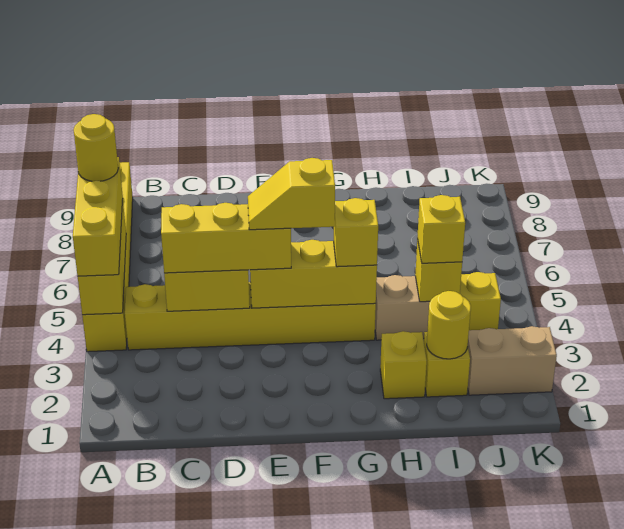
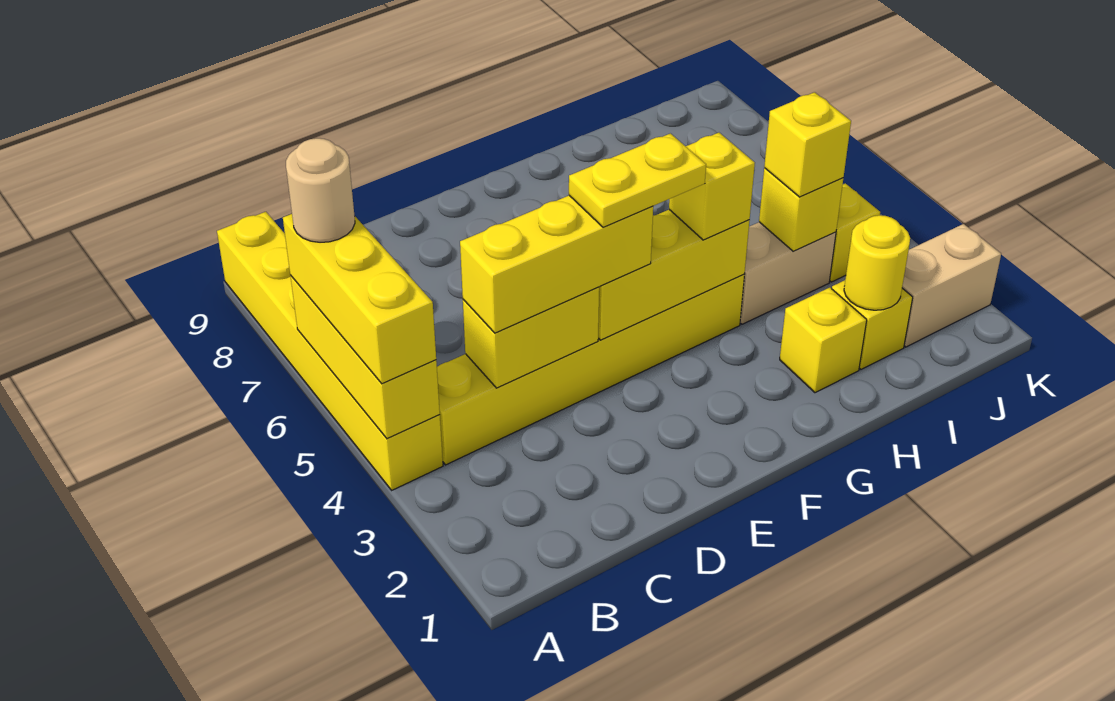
yellow round brick A6 level 4 -> tan round brick A6 level 4
yellow slope E4:F4 level 4 top F -> yellow plate E4:F4 level 4

